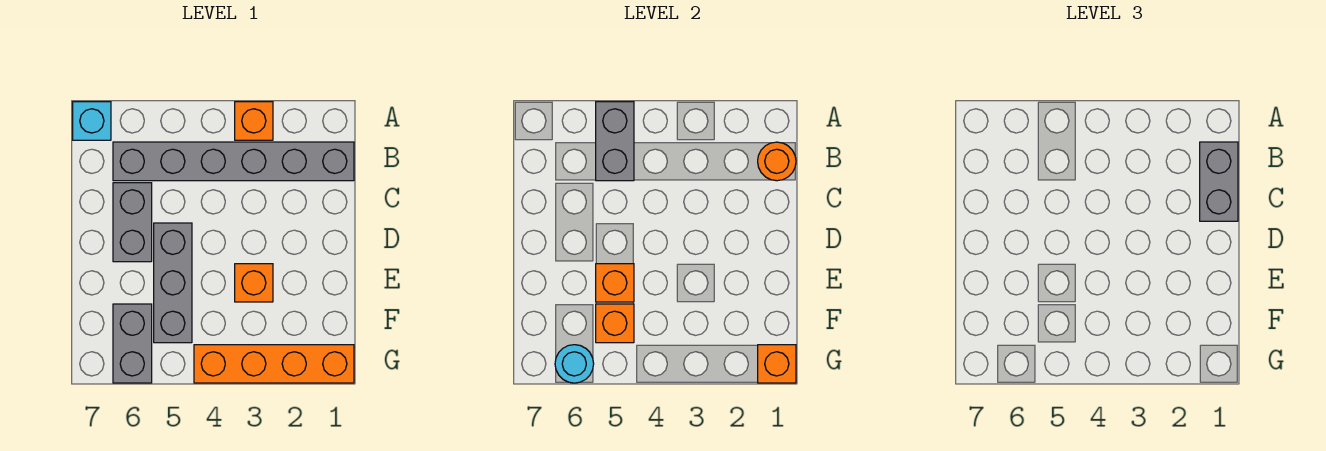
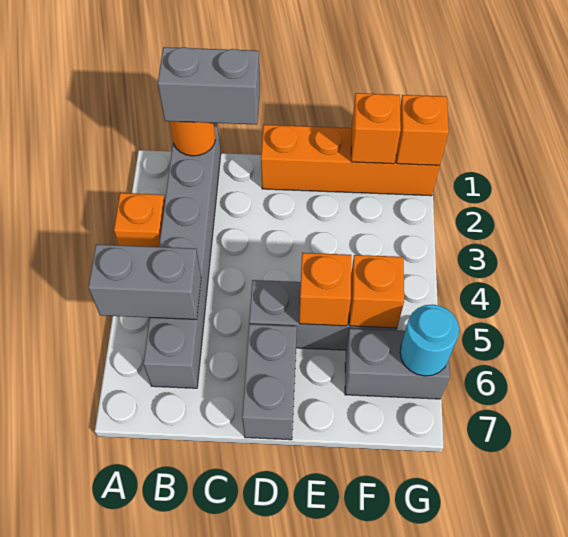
cyan brick A7 level 1 -> none
grey brick C6:D6 level 1 -> grey brick D6:D7 level 1
orange brick E3 level 1 -> orange brick F1 level 2
orange brick G1:G4 level 1 -> orange brick D1:G1 level 1

